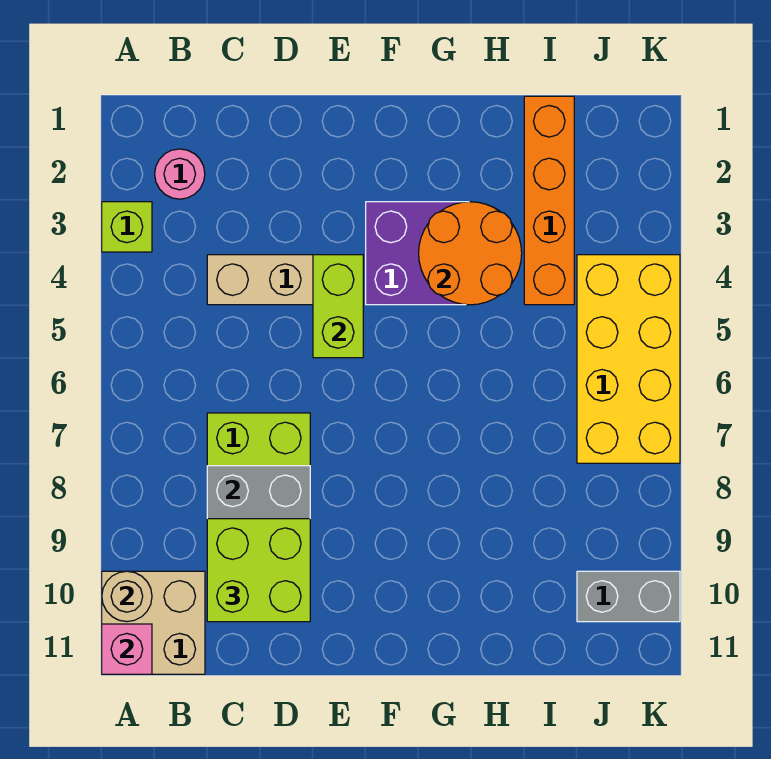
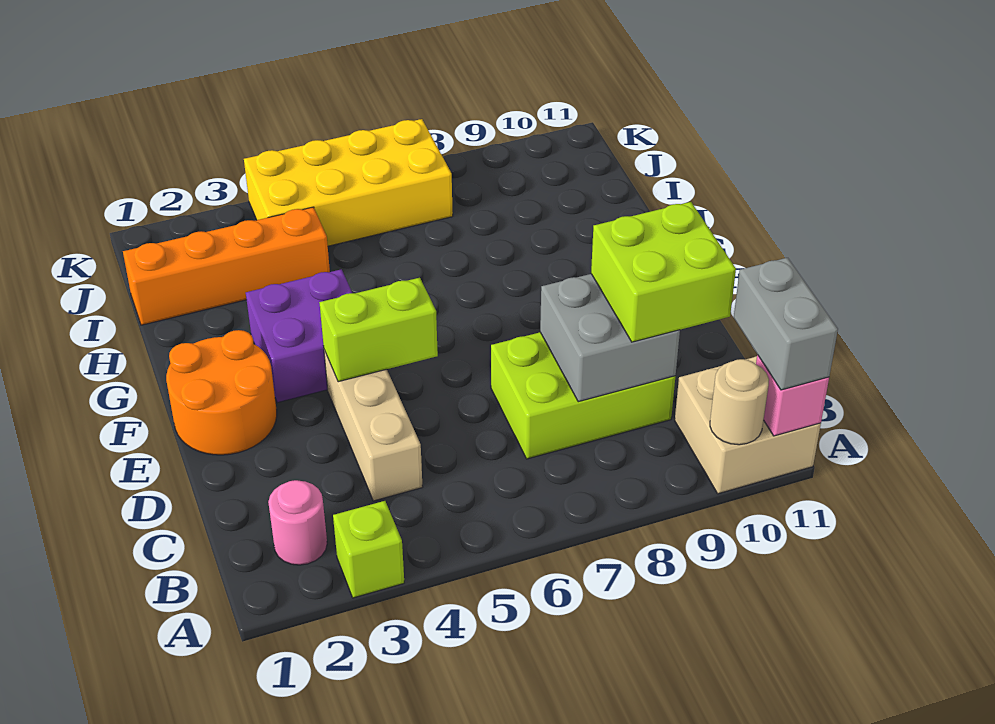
orange round brick G3:H4 level 2 -> orange round brick E1:F2 level 1
grey brick J10:K10 level 1 -> grey brick A11:B11 level 3

